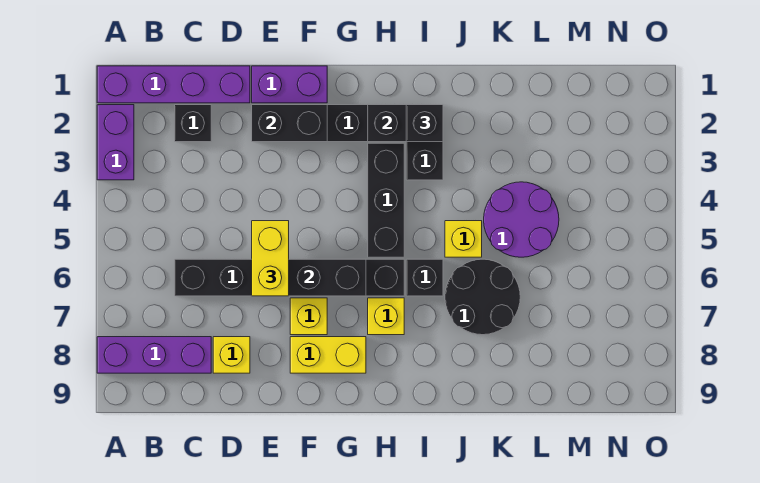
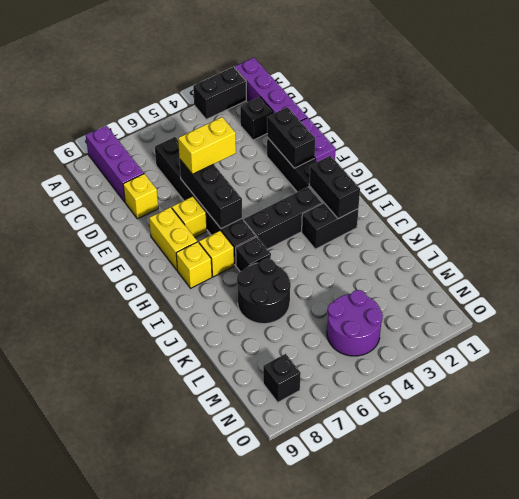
purple brick A2:A3 level 1 -> black brick A2:A3 level 1
black brick I2 level 3 -> black brick N8 level 1
yellow brick J5 level 1 -> yellow brick H8 level 1
purple round brick K4:L5 level 1 -> purple round brick M4:N5 level 1

